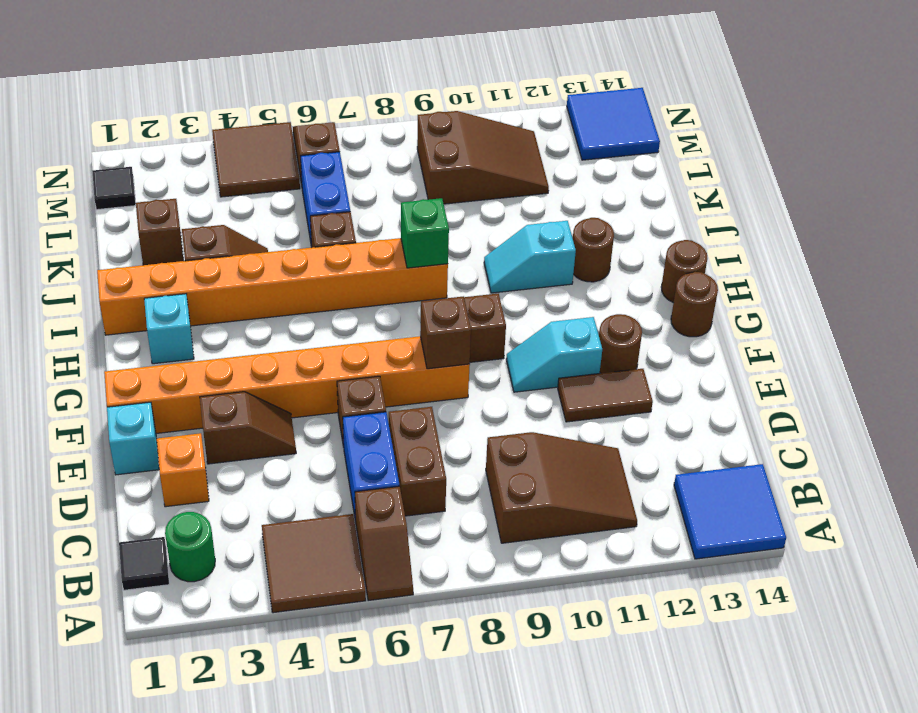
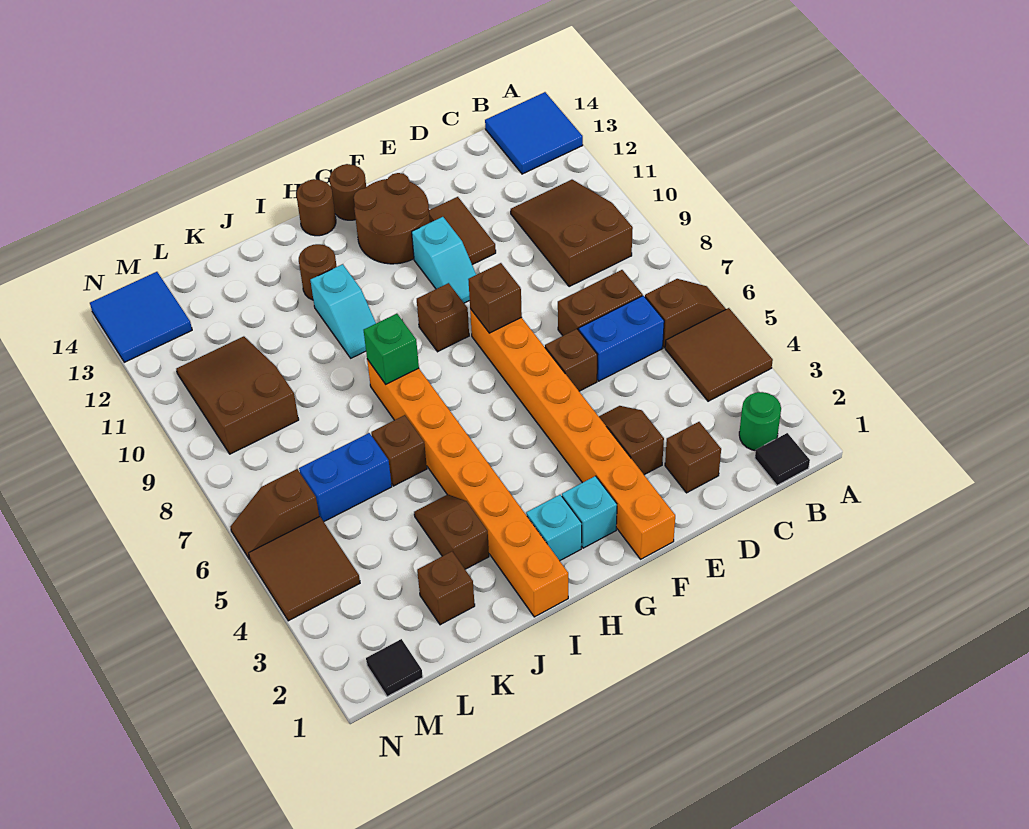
orange brick D2 level 1 -> brown brick D2 level 1
cyan brick E1 level 1 -> cyan brick G2 level 1
brown round brick F12 level 1 -> brown round brick F12:G13 level 1

